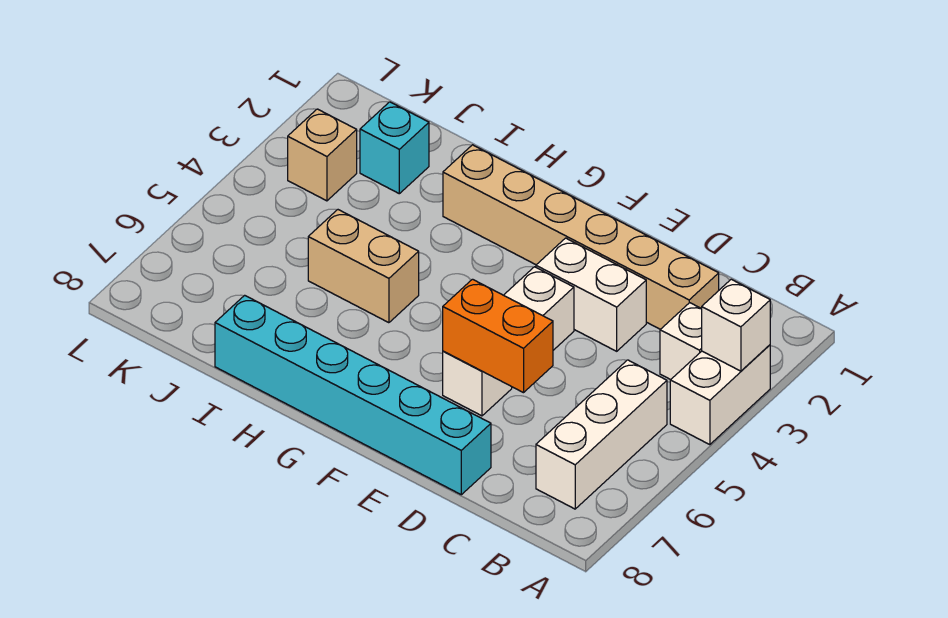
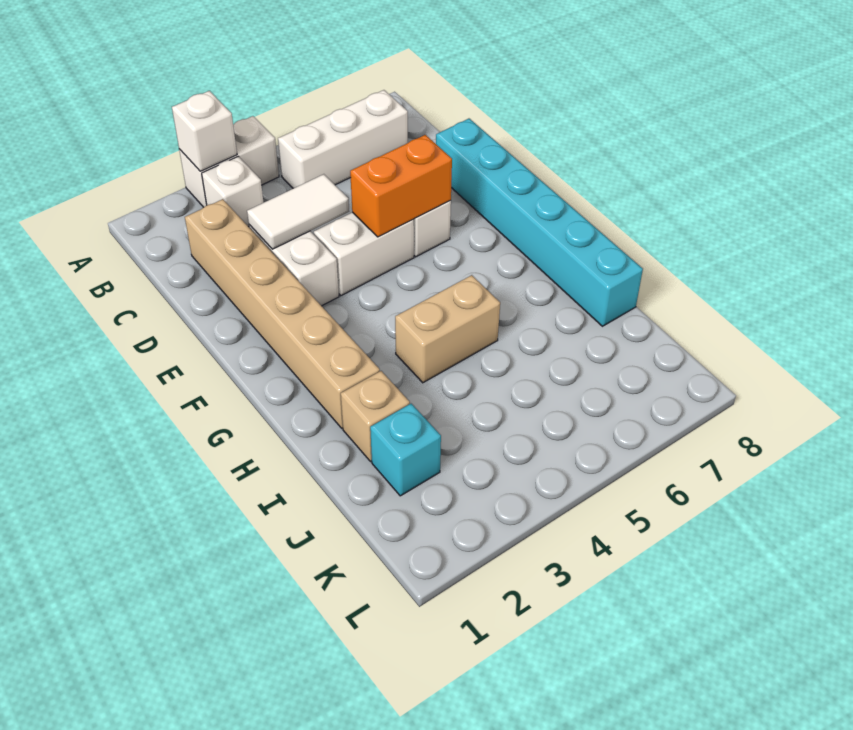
none -> white tile D3:D4 level 2
orange brick D6:E6 level 2 -> orange brick E5:E6 level 2
tan brick H5:I5 level 1 -> tan brick H4:H5 level 1
tan brick K3 level 1 -> tan brick I2 level 1

